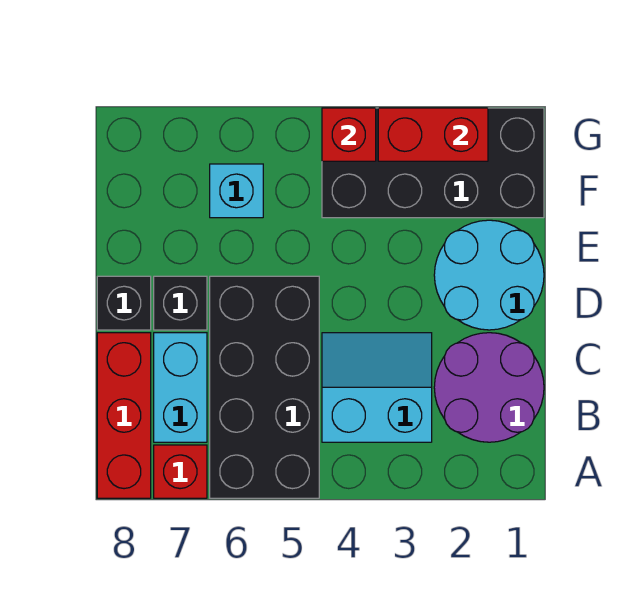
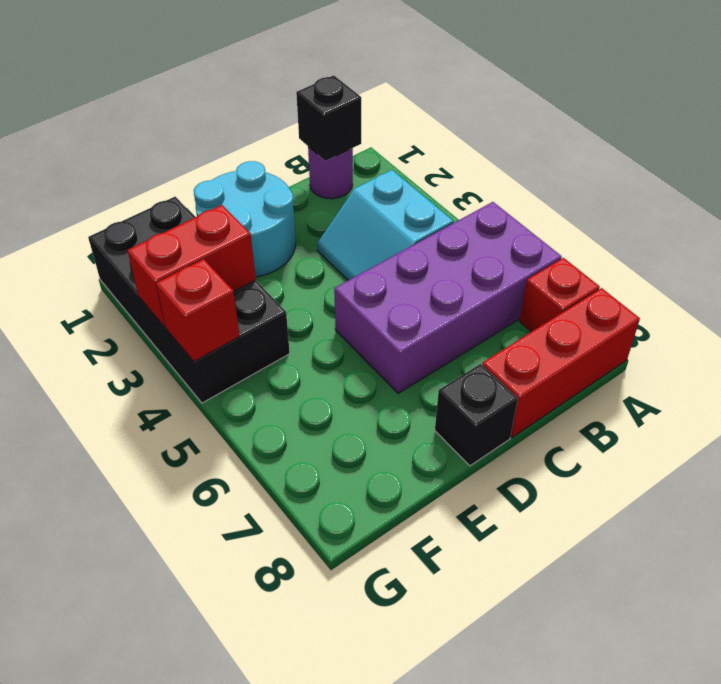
black brick A5:D6 level 1 -> purple brick A5:D6 level 1
purple round brick B1:C2 level 1 -> purple round brick B1 level 1
cyan brick B7:C7 level 1 -> none
black brick D7 level 1 -> black brick B1 level 2
cyan brick F6 level 1 -> none
red brick G2:G3 level 2 -> red brick F3:G3 level 2

